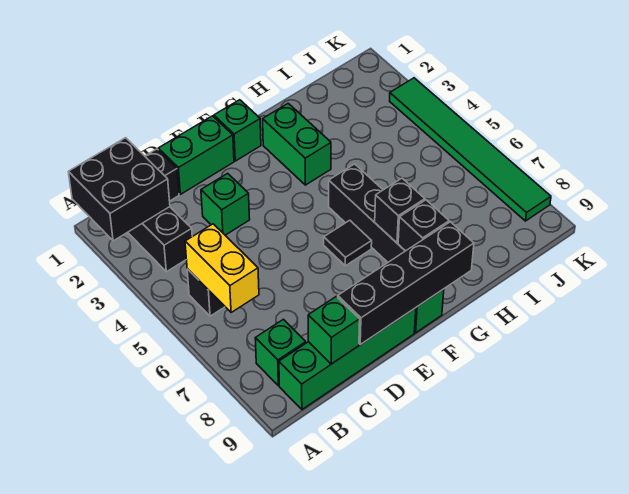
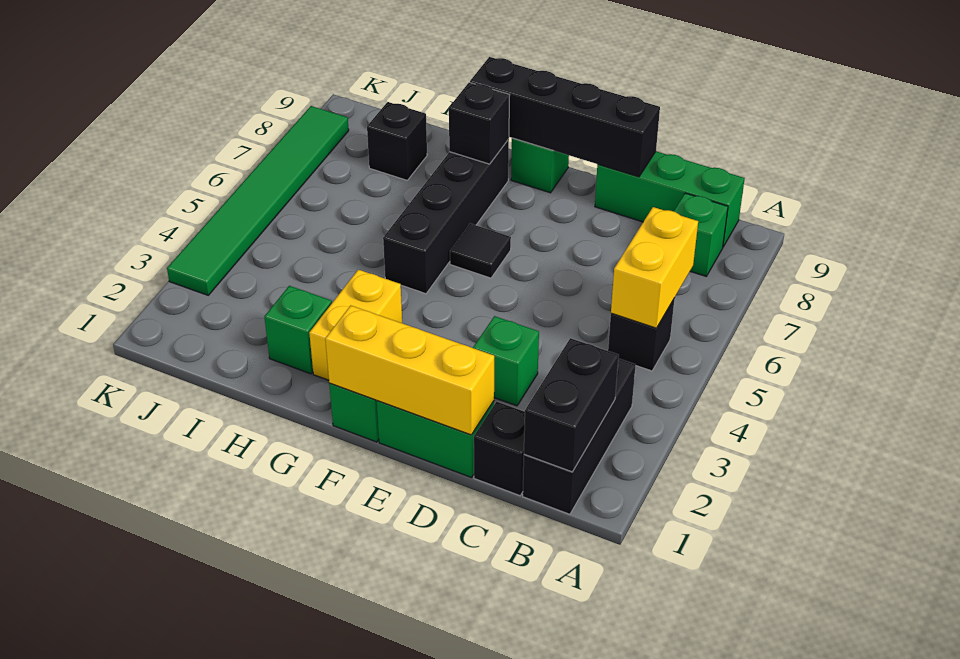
black brick A1:B2 level 2 -> black brick B1:B2 level 2
green brick B9:E9 level 1 -> green brick B9:D9 level 1
green brick C9 level 2 -> green brick H2 level 1
none -> yellow brick D1:F1 level 2
green brick G2:G3 level 1 -> yellow brick G2:G3 level 1
black brick G7 level 2 -> black brick I8 level 1

